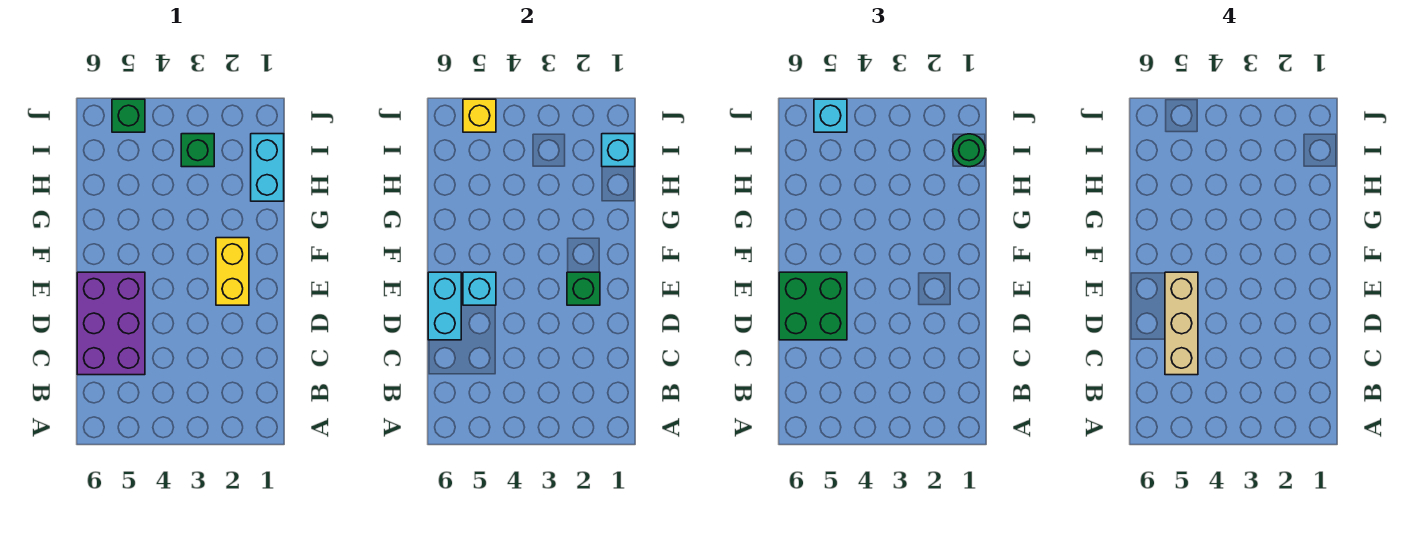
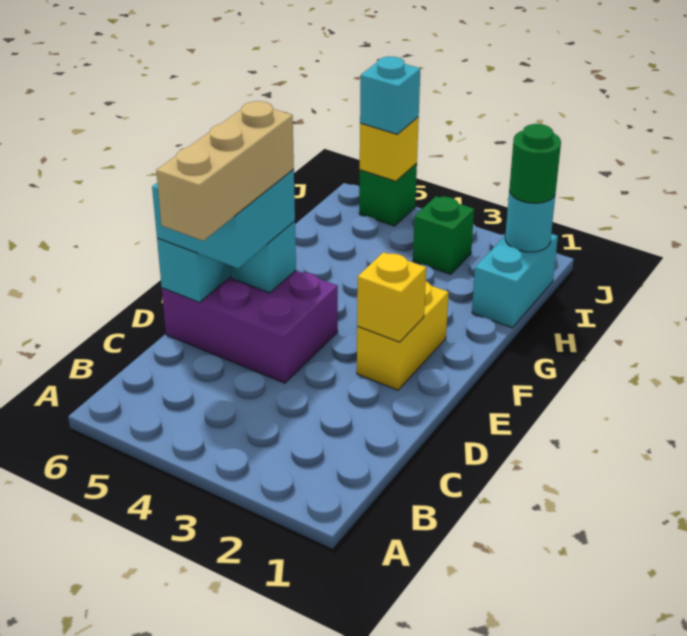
purple brick C5:E6 level 1 -> purple brick D4:E6 level 1
green brick D5:E6 level 3 -> cyan brick D5:E6 level 3
green brick E2 level 2 -> yellow brick E2 level 2
cyan brick I1 level 2 -> cyan round brick I1 level 2

